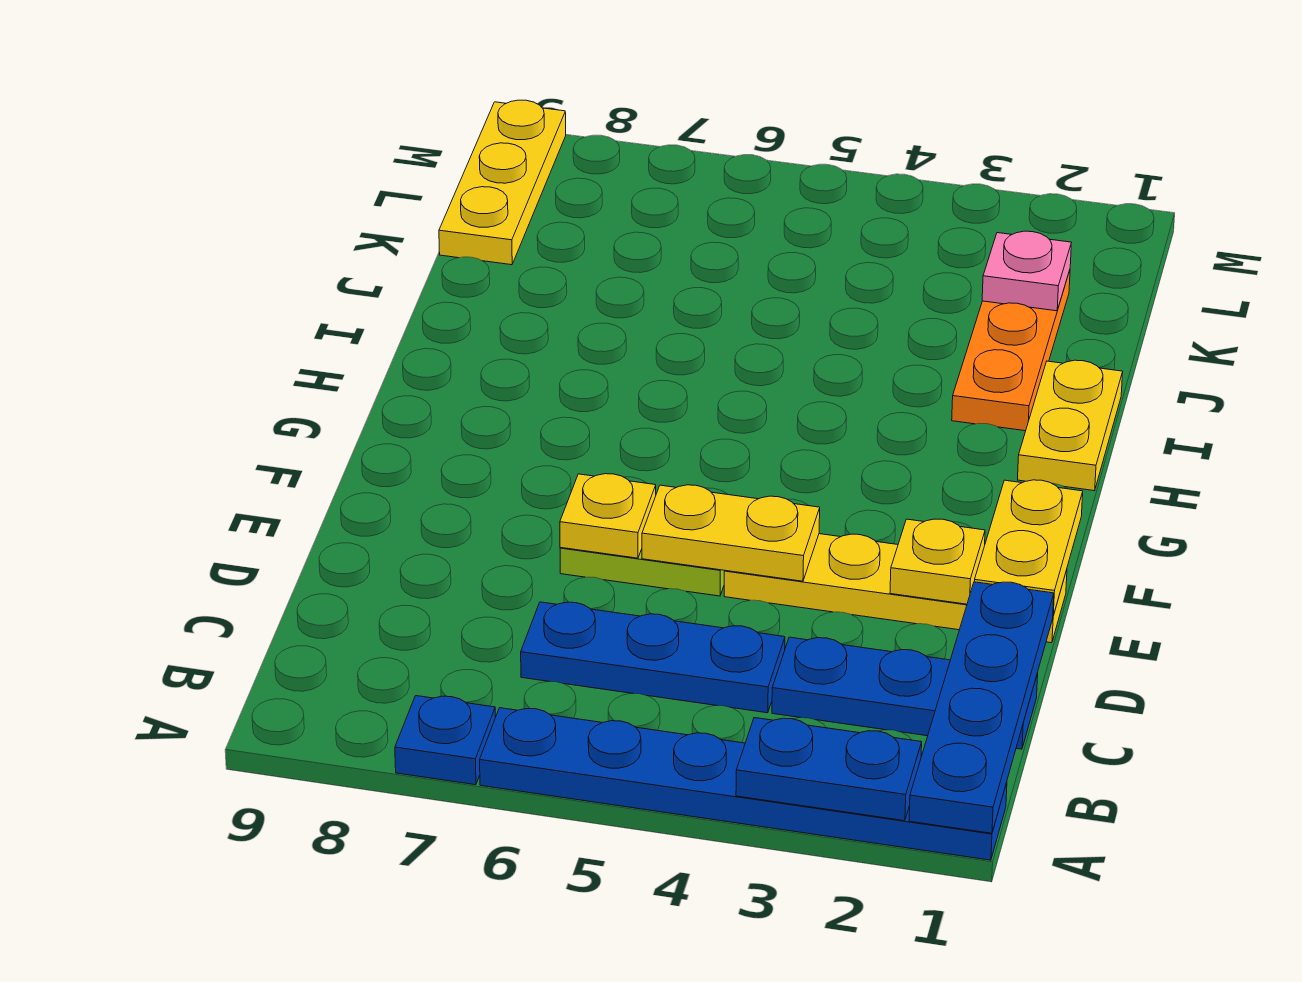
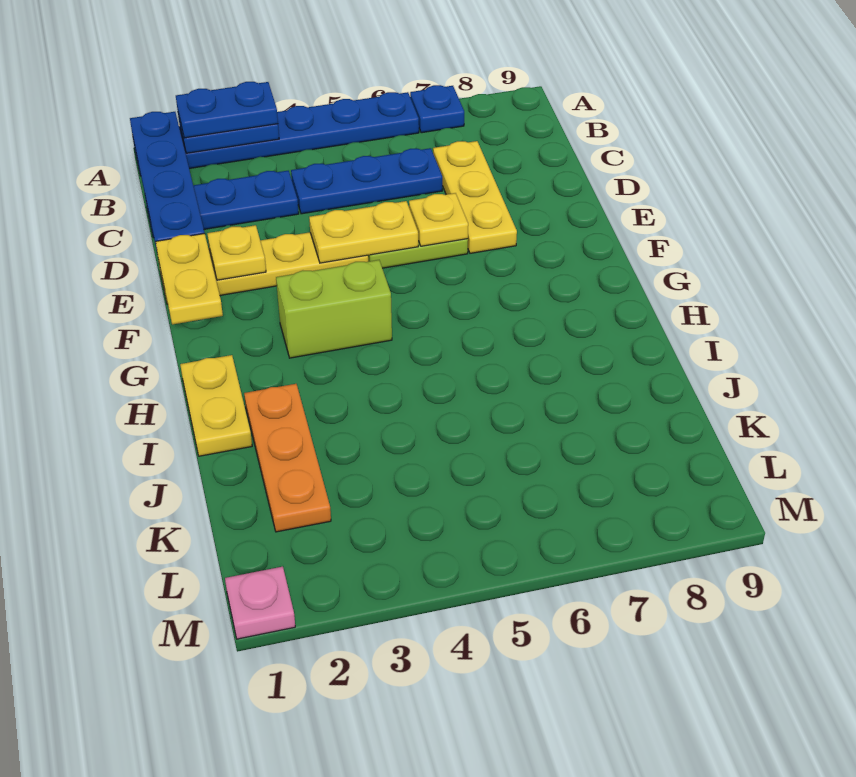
none -> blue plate A2:A3 level 3
none -> lime brick G3:G4 level 1
pink plate K2 level 2 -> pink plate M1 level 1
yellow plate K9:M9 level 1 -> yellow plate C7:E7 level 1

